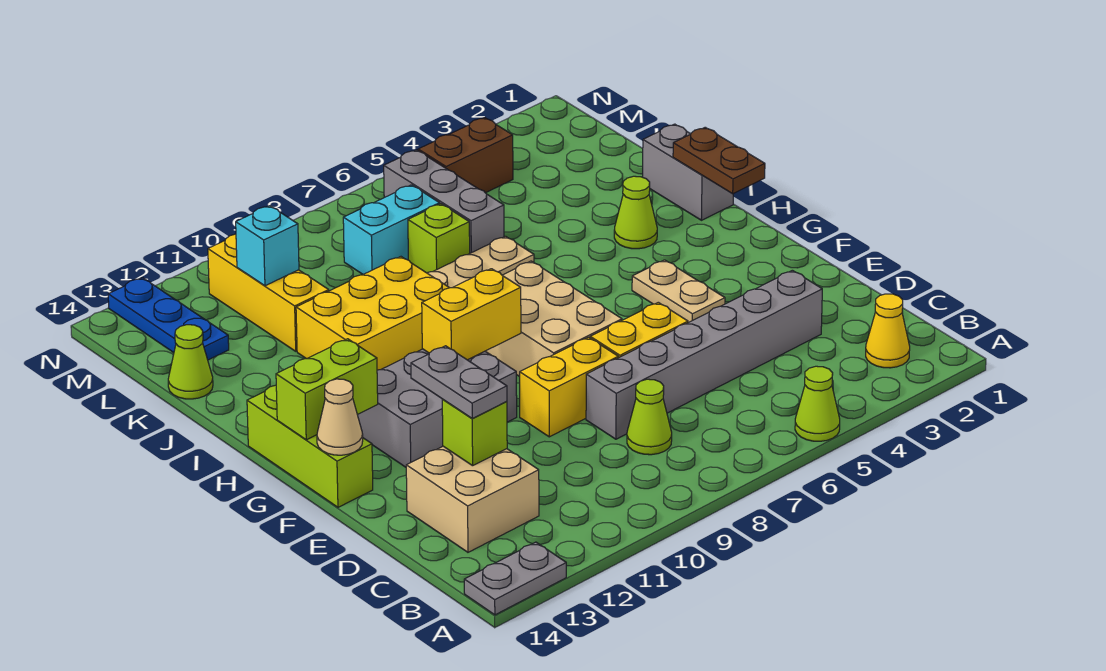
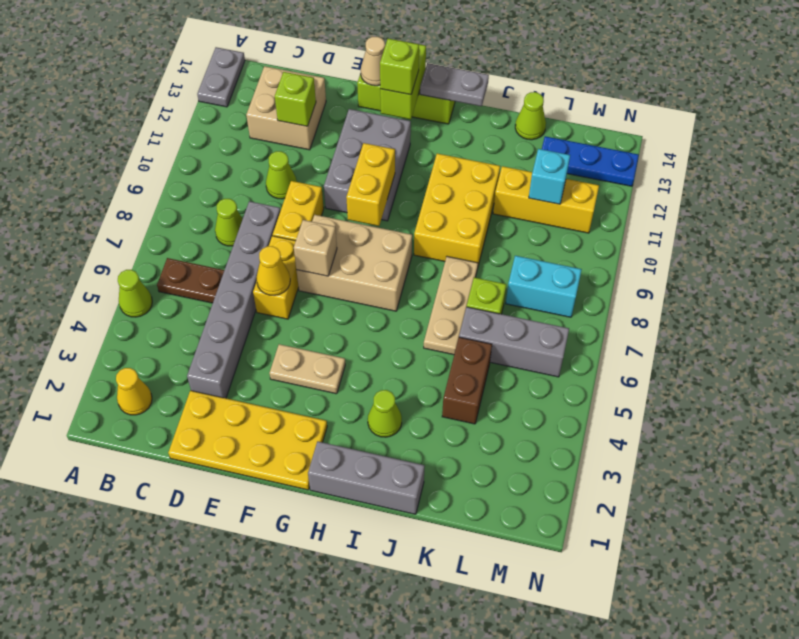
none -> yellow plate D1:G2 level 1
none -> lime cone D10 level 1
grey plate D12:E12 level 3 -> grey plate H14:I14 level 2
none -> yellow cone E6 level 2
none -> tan brick F7 level 2
none -> lime brick G13 level 3
brown plate H1:I1 level 2 -> brown plate B6:C6 level 1
grey brick I1:J1 level 1 -> grey brick H1:J1 level 1
cyan brick L7:L8 level 1 -> cyan brick L8:M8 level 1
brown brick M4:M5 level 1 -> brown brick K4:K5 level 1

